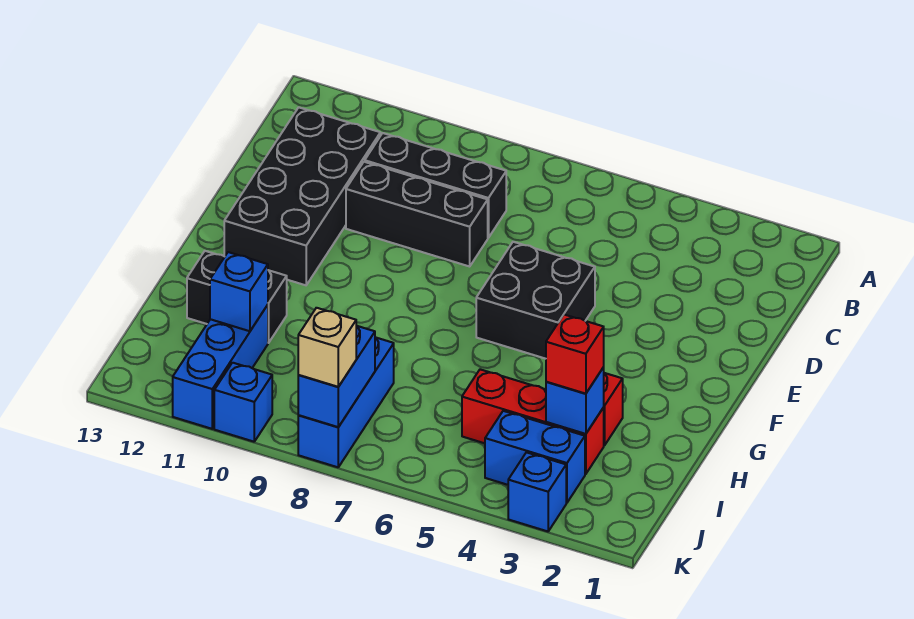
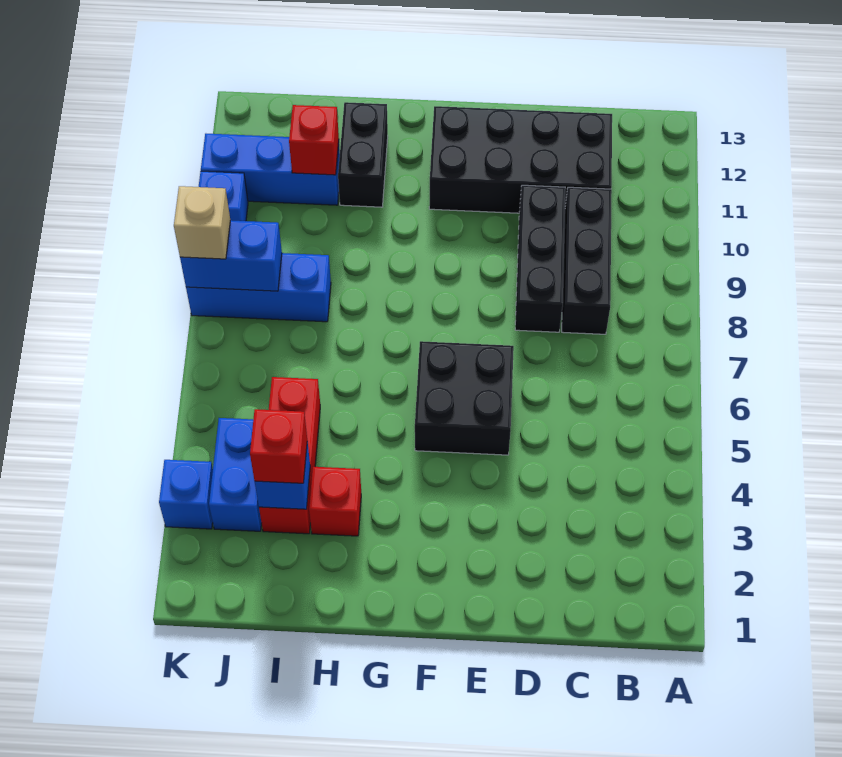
blue brick I11 level 2 -> red brick I11 level 2

